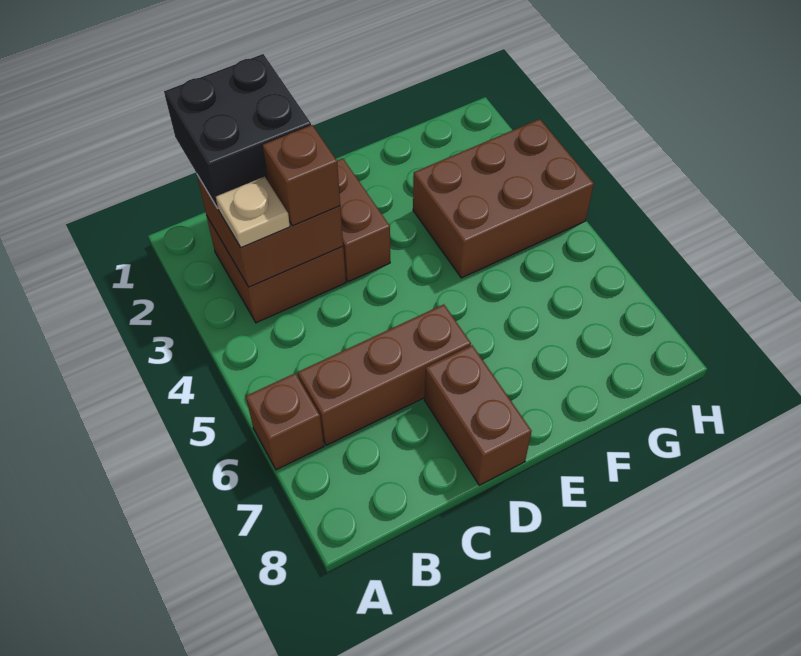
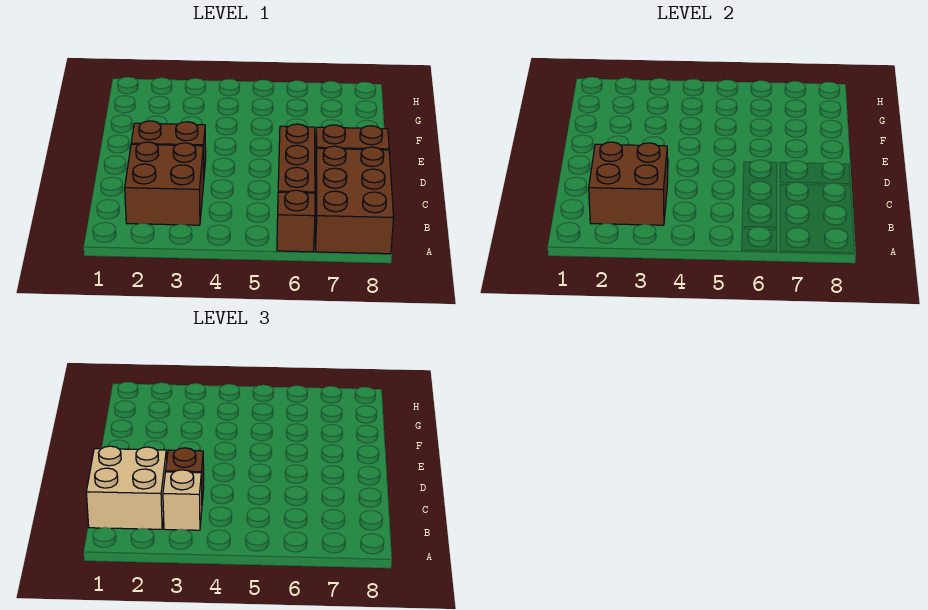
black brick B1:C2 level 3 -> tan brick B1:C2 level 3
tan plate B3 level 3 -> tan brick B3 level 3
brown brick F3:H4 level 1 -> brown brick A7:C8 level 1

